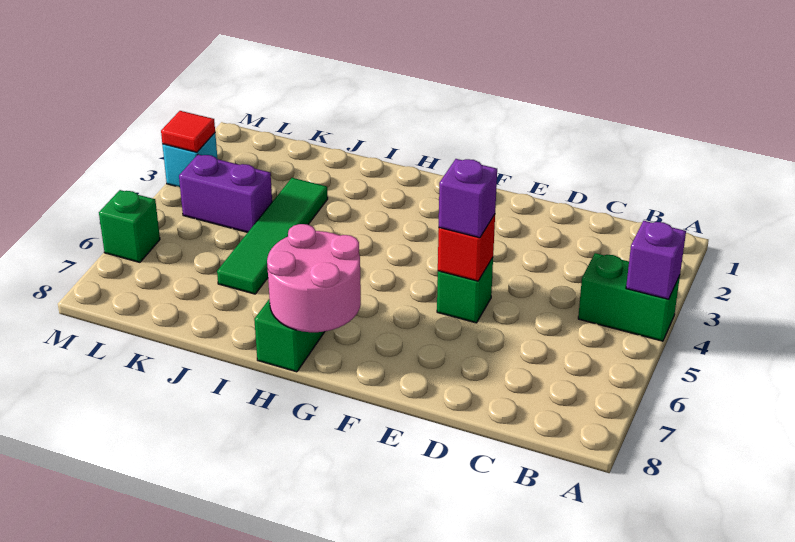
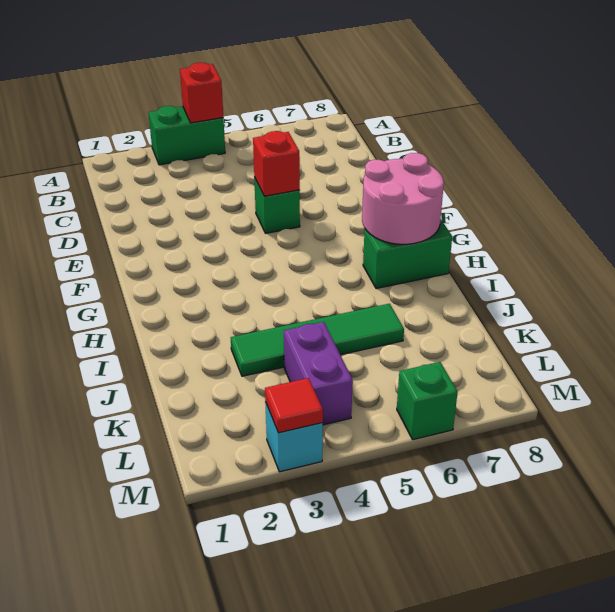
green brick A4:B4 level 1 -> green brick A3:A4 level 1
purple brick A4 level 2 -> red brick A4 level 2
purple brick E5 level 3 -> none

